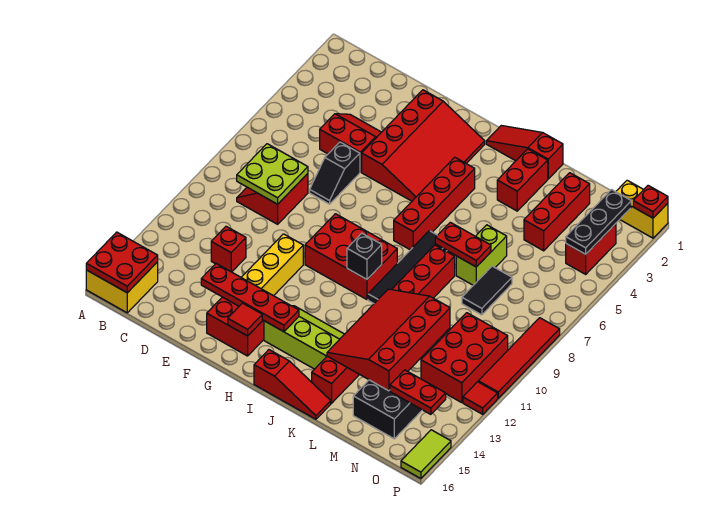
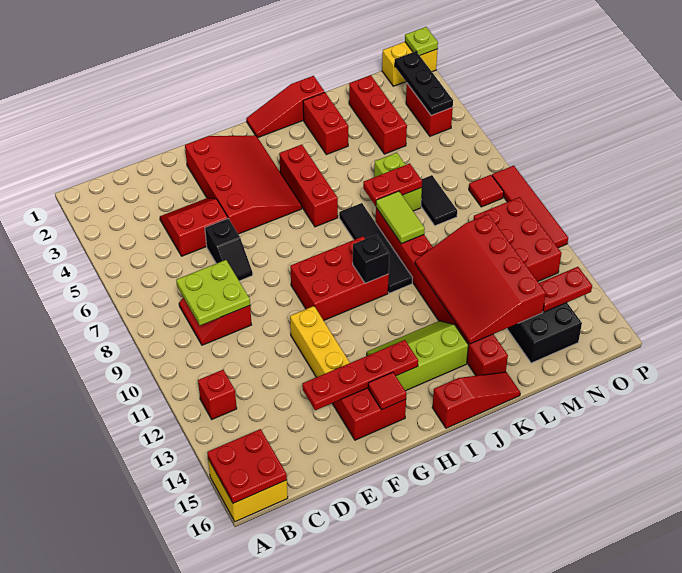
red brick D12 level 1 -> red brick B12 level 1
red brick I4:I7 level 1 -> red brick I4:I6 level 1
red plate P1 level 2 -> lime plate P1 level 2
red tile P12 level 1 -> red tile O8 level 1
lime tile P15:P16 level 1 -> lime tile K8:K9 level 2

